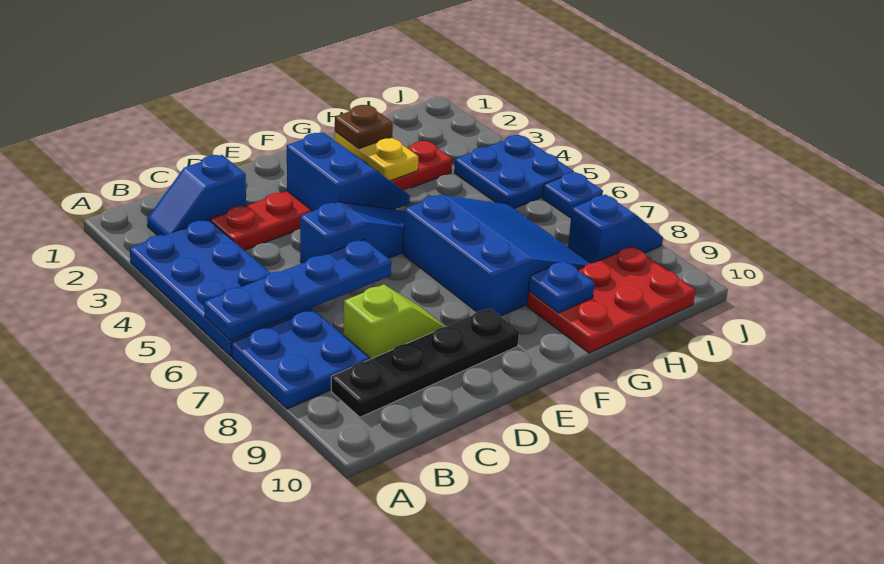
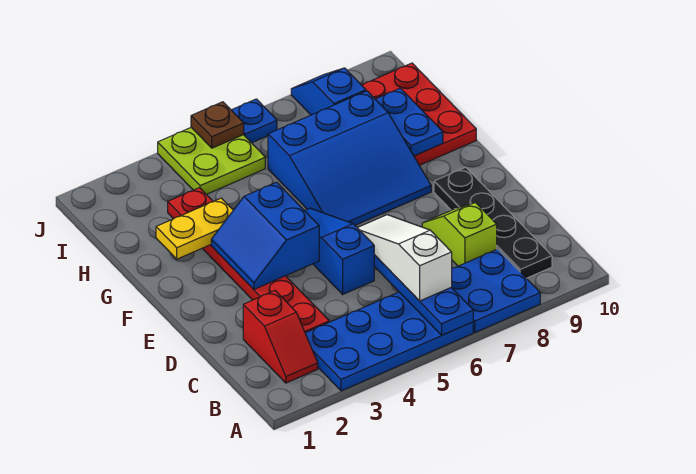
blue slope B2:C2 level 1 top C -> red slope B2:C2 level 1 top C
none -> white slope B6:D6 level 3 top B
blue slope E3:F4 level 2 top E -> blue slope E3:F4 level 2 top 4
blue slope F6:H8 level 1 top F -> blue slope F6:H8 level 1 top H
brown plate G2 level 3 -> brown plate J5 level 2
blue plate G9 level 2 -> blue plate G9:H9 level 2
blue plate I4:J5 level 1 -> lime plate I4:J5 level 1

